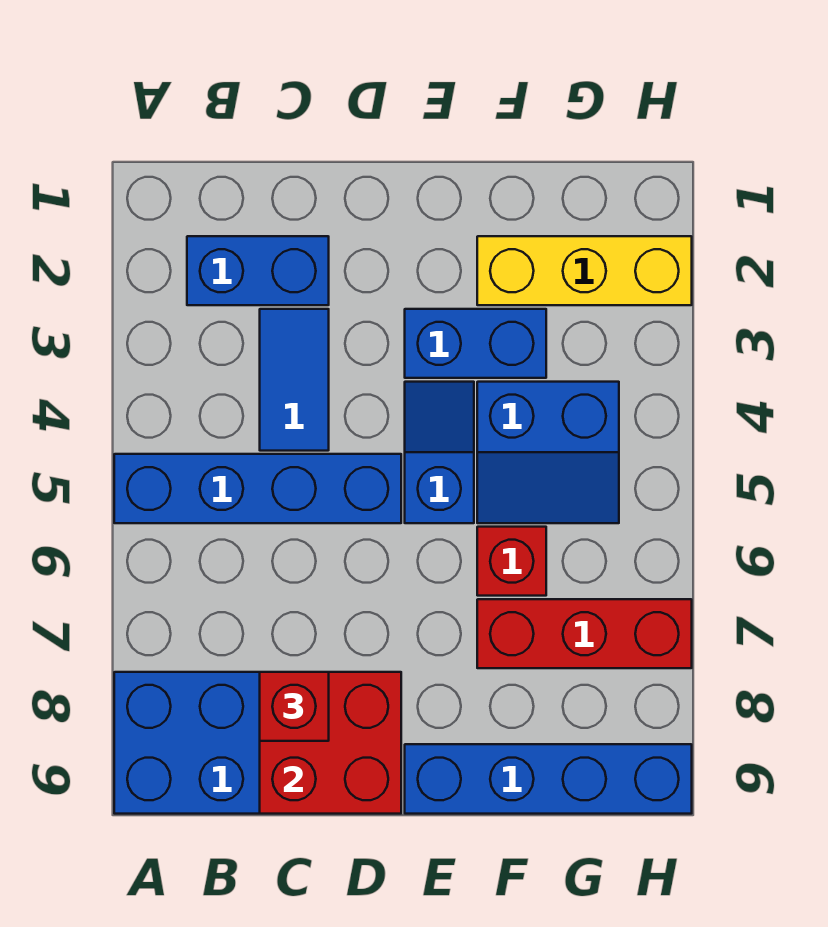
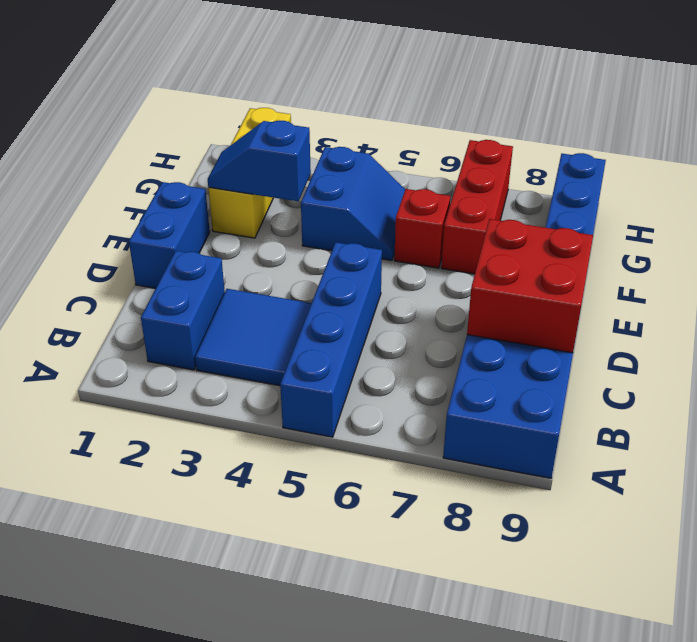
blue tile C3:C4 level 1 -> blue tile B3:C4 level 1
red brick C8 level 3 -> none
blue brick E3:F3 level 1 -> blue brick D1:E1 level 1
blue slope E4:E5 level 1 top 5 -> blue slope F2:F3 level 2 top 3

